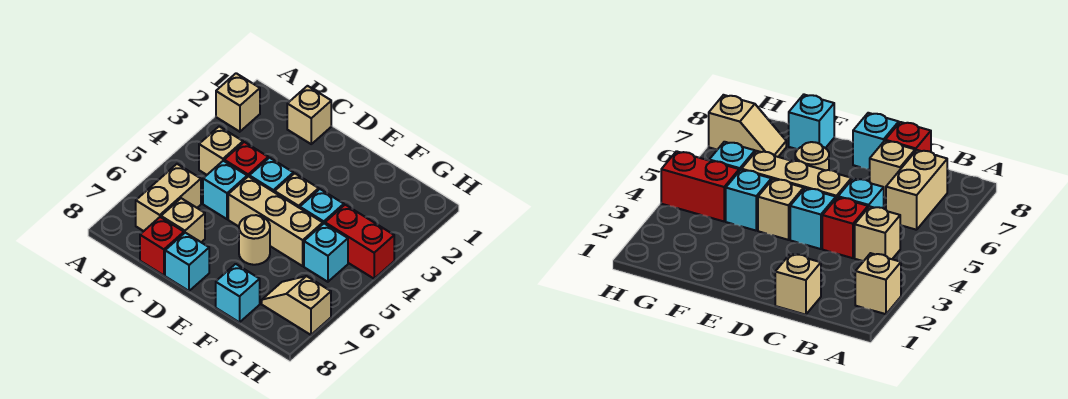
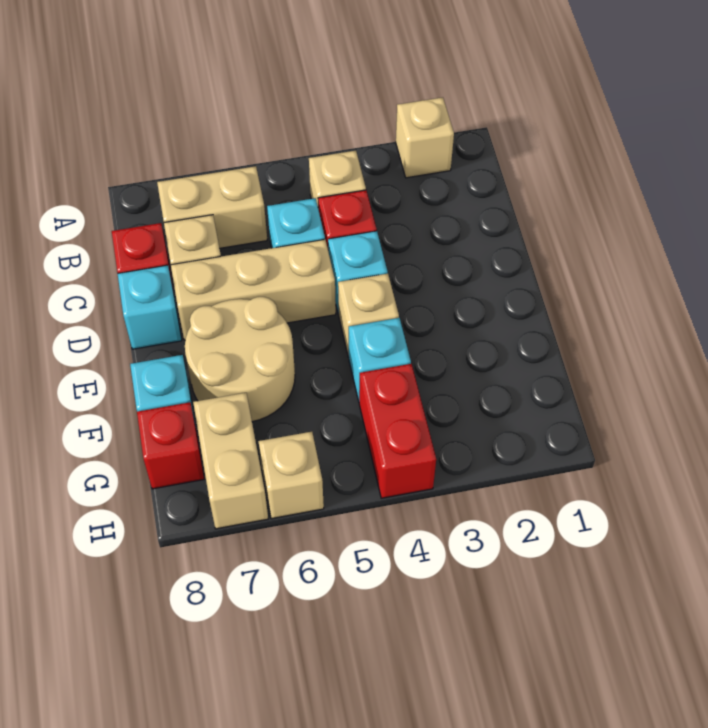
tan brick C1 level 1 -> tan brick H6 level 1
tan brick D5:F5 level 1 -> tan brick D5:D7 level 1
tan round brick E6 level 1 -> tan round brick E6:F7 level 1
cyan brick G5 level 1 -> none
tan slope G7:H7 level 1 top H -> tan brick G7:H7 level 1
none -> red brick G8 level 1

